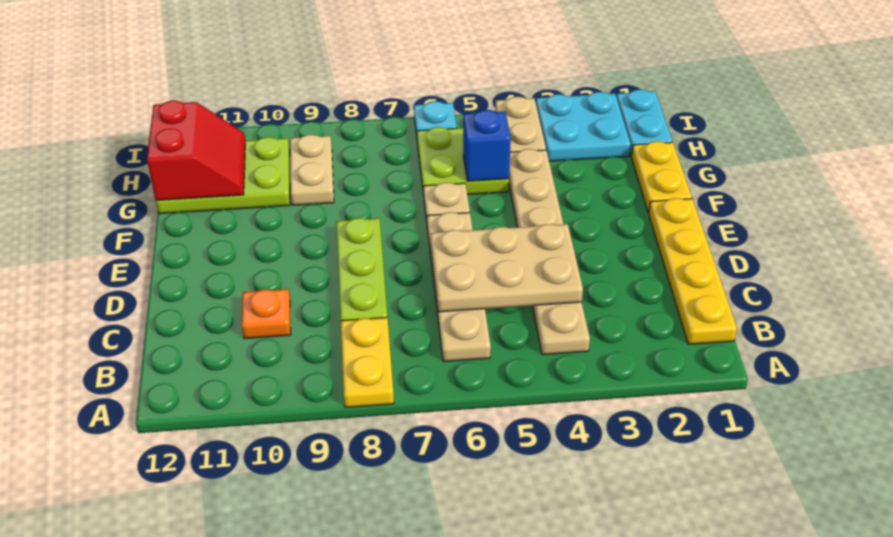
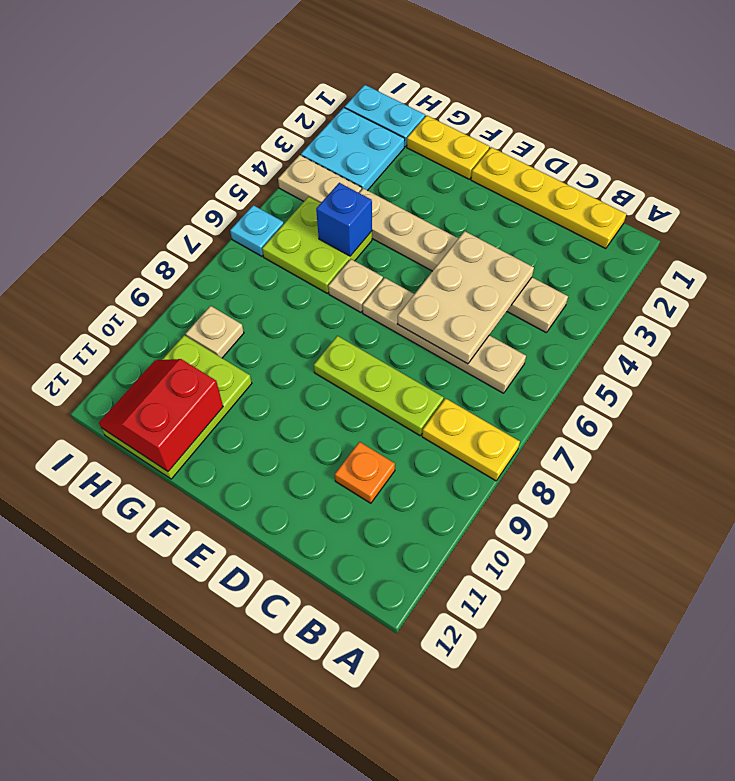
tan plate G9:H9 level 1 -> tan plate H9 level 1
red slope G11:H12 level 2 top 12 -> red slope G11:H12 level 2 top G

